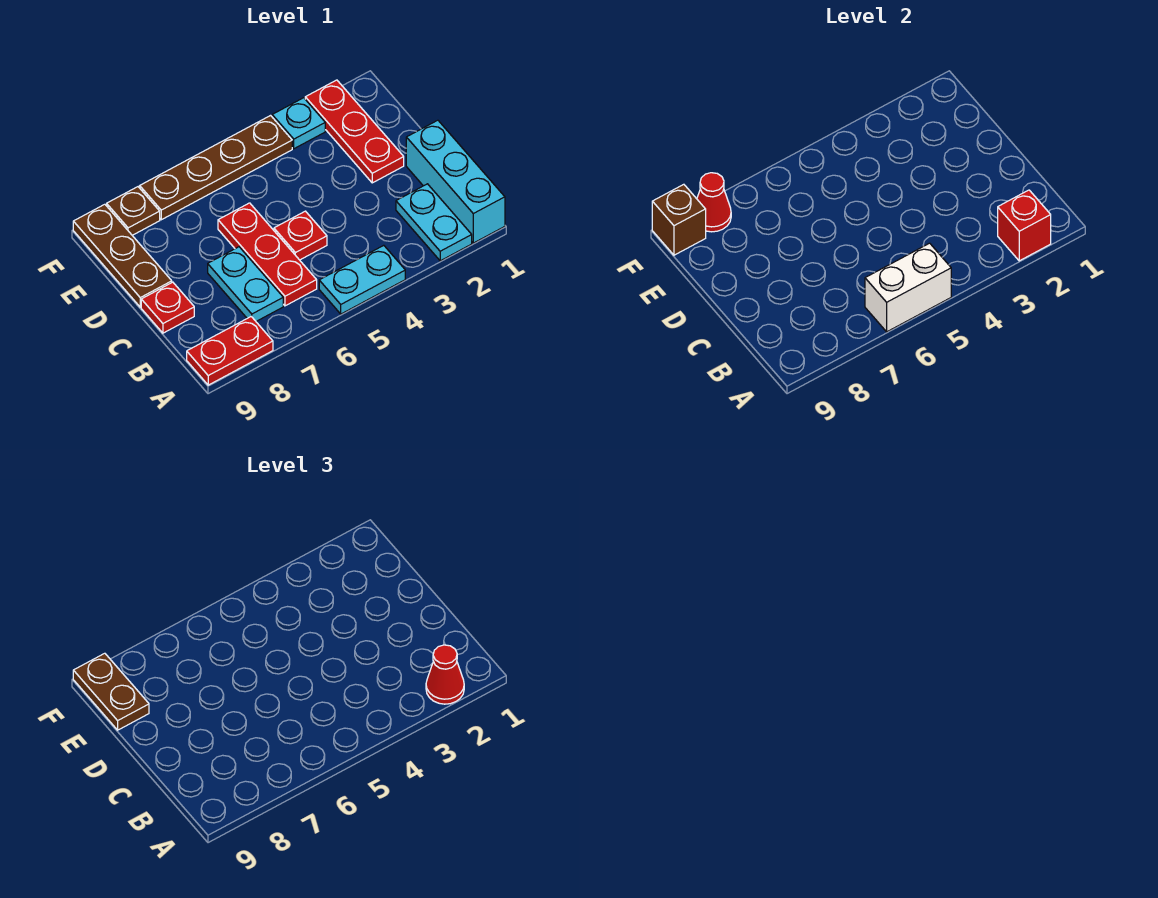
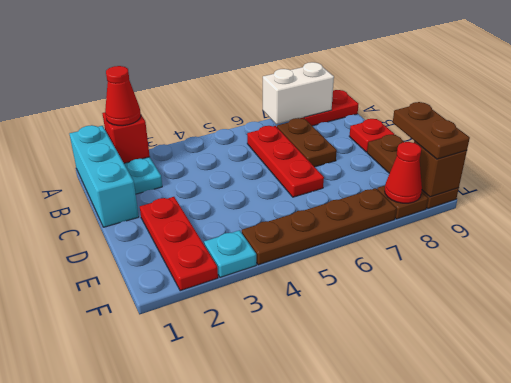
cyan plate A4:A5 level 1 -> none
white brick A5:A6 level 2 -> white brick A7:A8 level 2
cyan plate B7:C7 level 1 -> brown plate B7:C7 level 1
red plate C5 level 1 -> none

